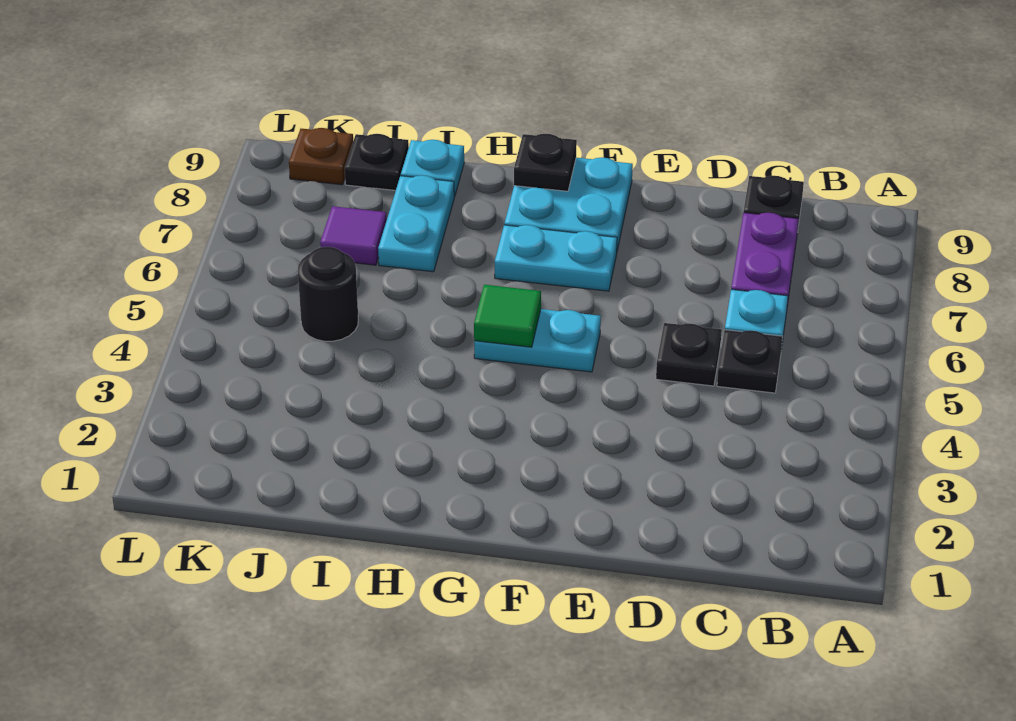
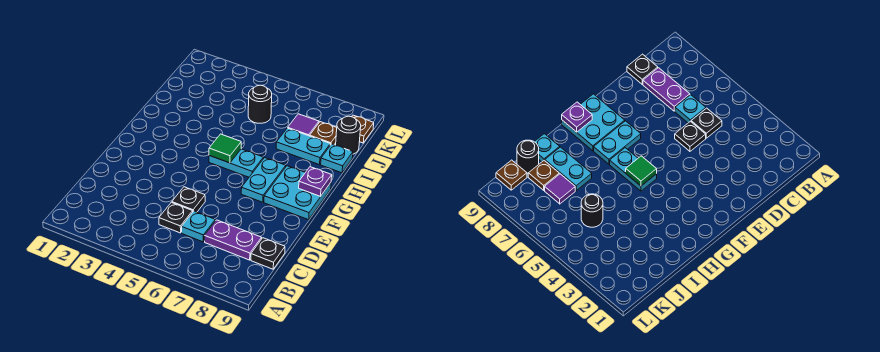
cyan plate F5:G5 level 1 -> cyan plate G5:G6 level 1
black plate G9 level 2 -> purple plate G9 level 2
none -> brown plate J8 level 1
black plate J9 level 1 -> black round brick J9 level 1

